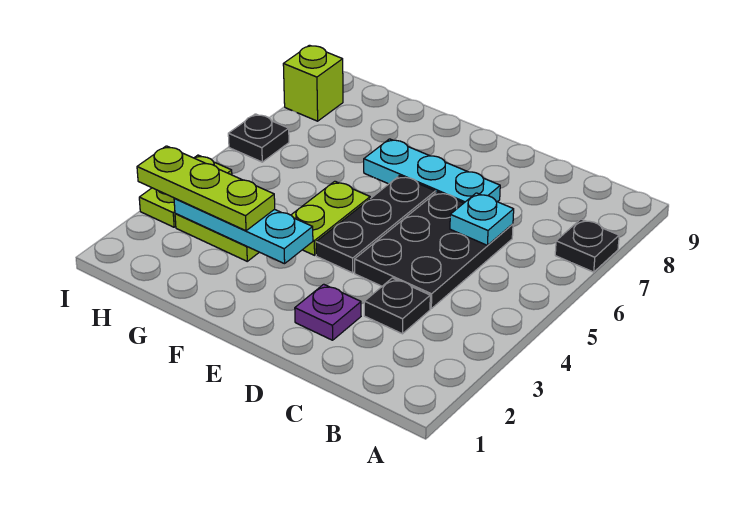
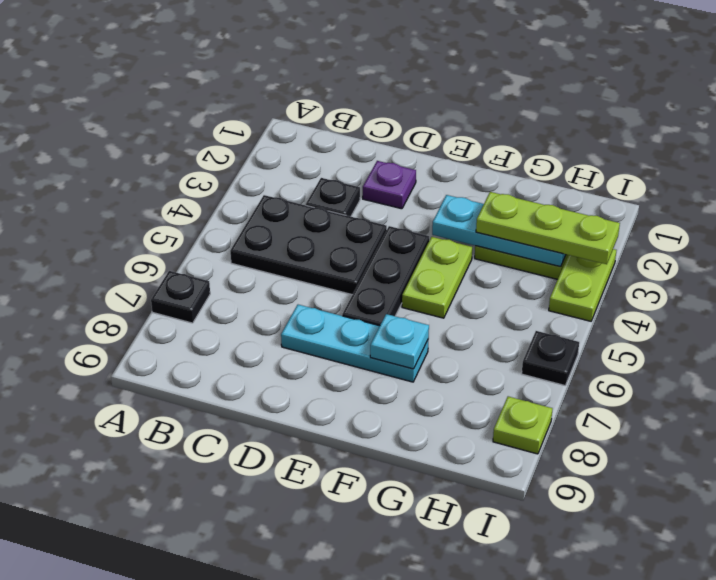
black plate C4:D6 level 1 -> black plate B4:D5 level 1
cyan plate C6 level 2 -> cyan plate F7 level 2
lime brick I8 level 1 -> lime plate I8 level 1

